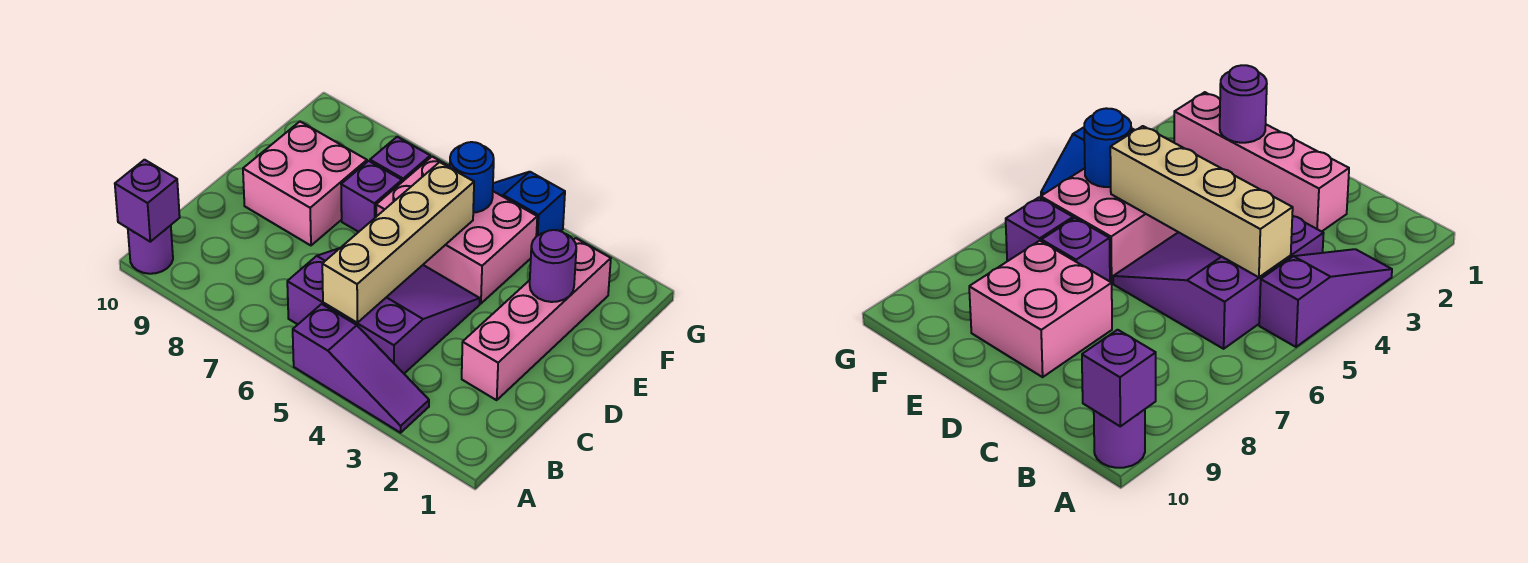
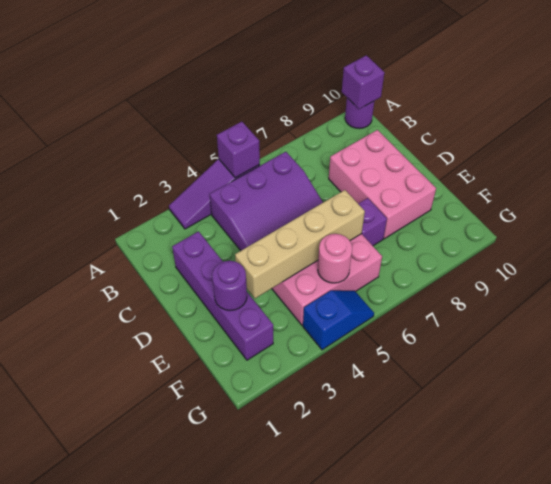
tan brick B5:E5 level 2 -> tan brick E3:E6 level 2
pink brick C2:F2 level 1 -> purple brick C2:F2 level 1
pink brick D8:E9 level 1 -> pink brick C8:E9 level 1
blue round brick F5 level 2 -> pink round brick F5 level 2
purple brick F7 level 1 -> purple brick A5 level 2

